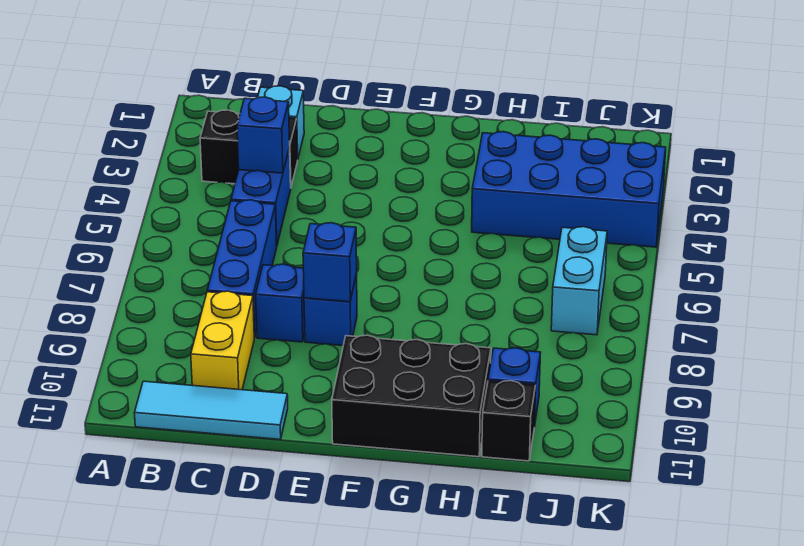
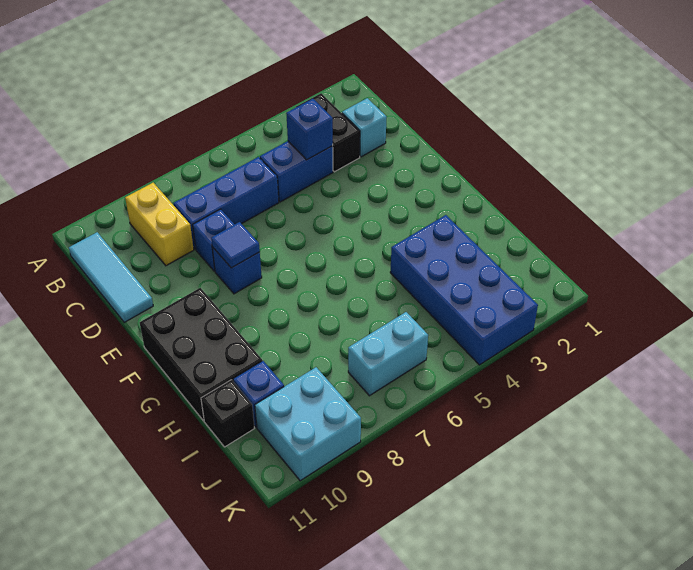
yellow brick C9:C10 level 1 -> yellow brick B9:C9 level 1
blue brick E8 level 2 -> blue tile E8 level 2
none -> cyan brick J9:K10 level 1

